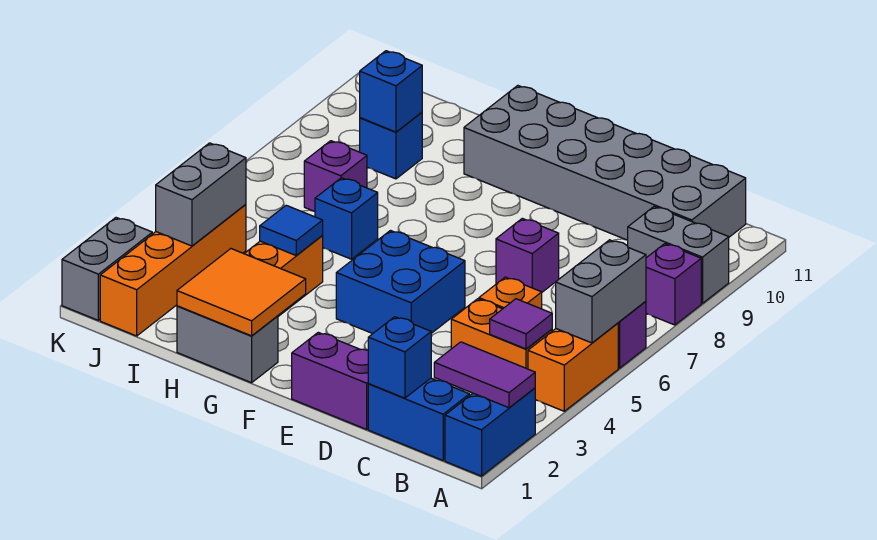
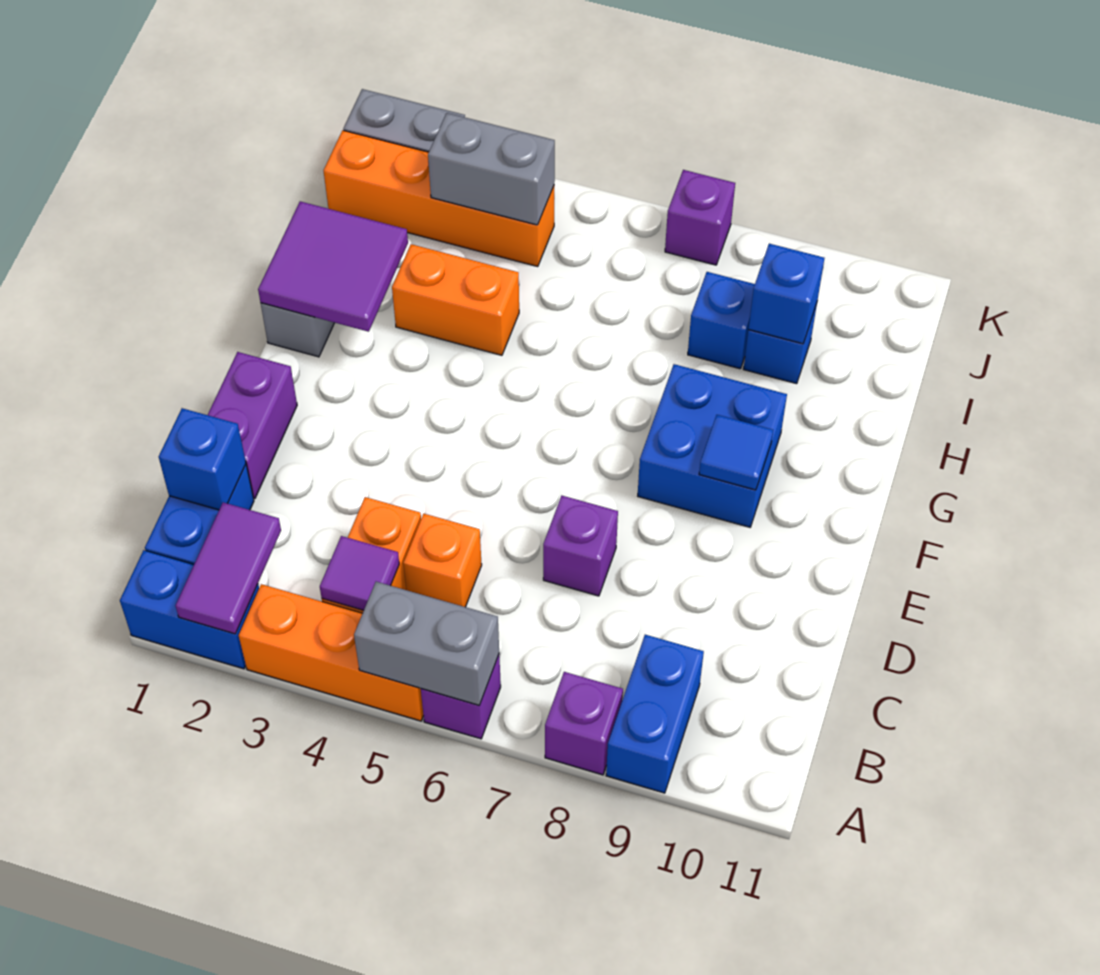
orange brick A4:A5 level 1 -> orange brick A3:A5 level 1
grey brick A9:B9 level 1 -> blue brick A9:B9 level 1
grey brick B10:G11 level 1 -> none
blue brick E4:F5 level 1 -> blue brick F8:G9 level 1
orange tile G1:H2 level 2 -> purple tile G1:H2 level 2
blue tile H4 level 2 -> blue tile F9 level 2
blue brick H6 level 1 -> blue brick I8 level 1
purple brick I7 level 1 -> purple brick K7 level 1

